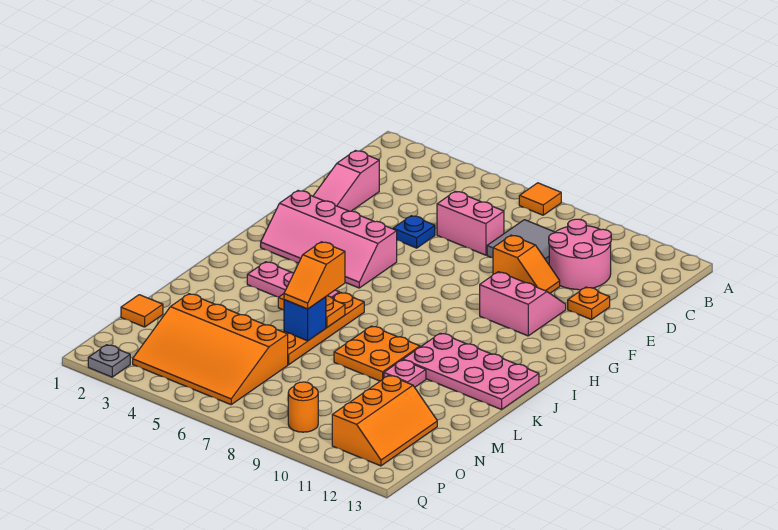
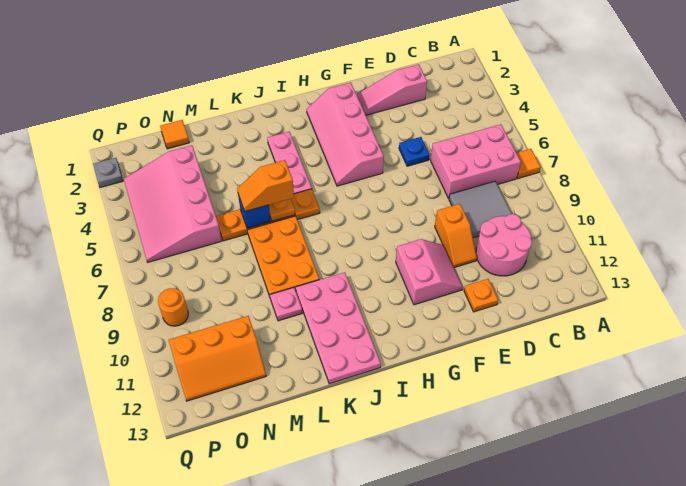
pink brick D6:D7 level 1 -> pink brick B6:D7 level 1
orange plate K8:L9 level 1 -> orange plate K7:L9 level 1
orange slope N3:P6 level 1 top N -> pink slope N3:P6 level 1 top N

